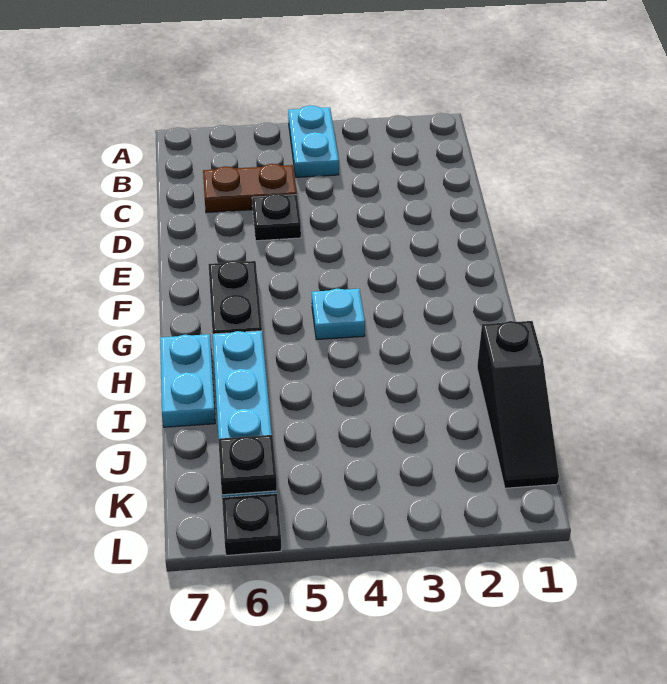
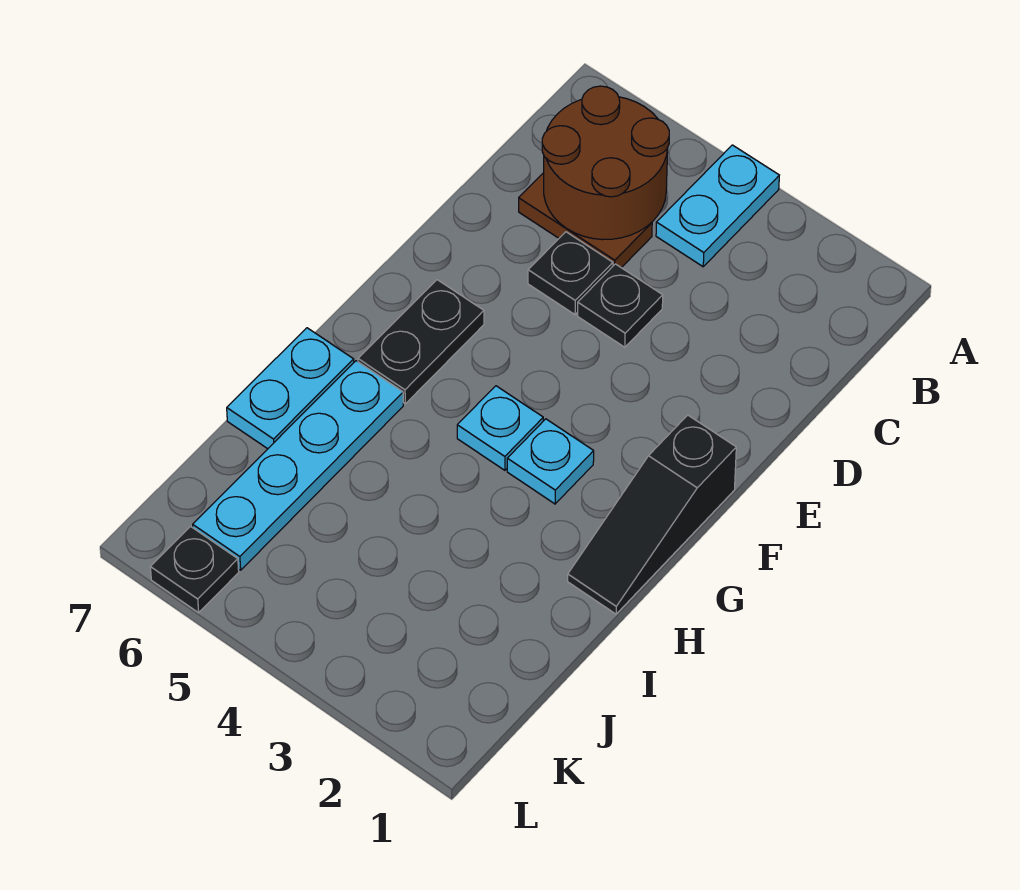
none -> brown round brick B5:C6 level 2
none -> cyan plate G3 level 1
black slope I1:K1 level 1 top I -> black slope F1:H1 level 1 top F
black plate K6 level 2 -> black plate D4 level 1

